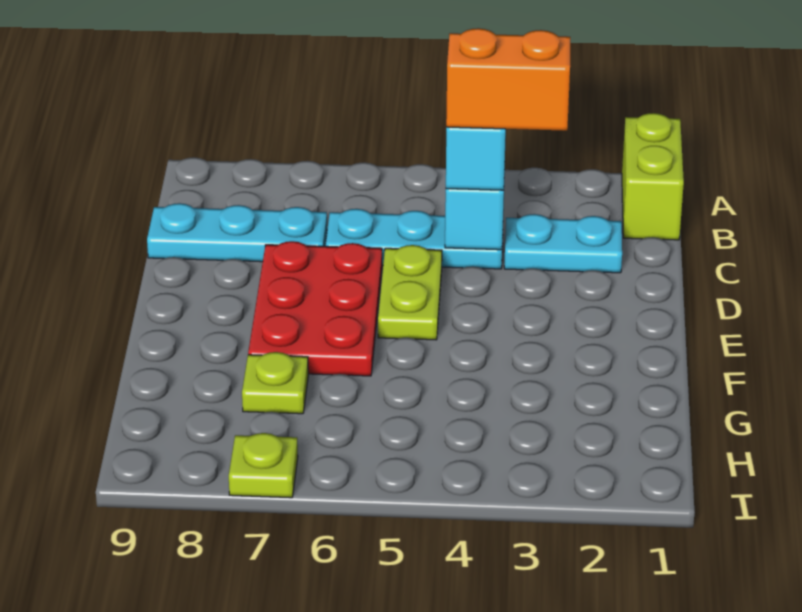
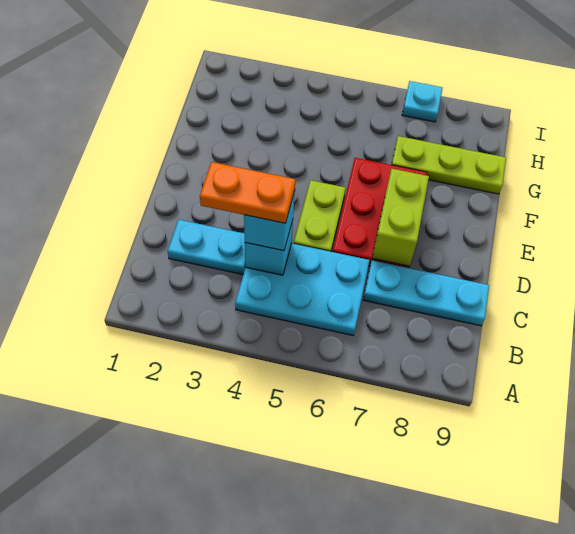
lime brick A1:B1 level 1 -> lime brick D7:E7 level 2
orange brick C3:C4 level 4 -> orange plate C3:C4 level 4
cyan plate C4:C6 level 1 -> cyan plate B4:C6 level 1
lime plate G7 level 1 -> lime plate G7:G9 level 1
lime plate I7 level 1 -> cyan plate I7 level 1

